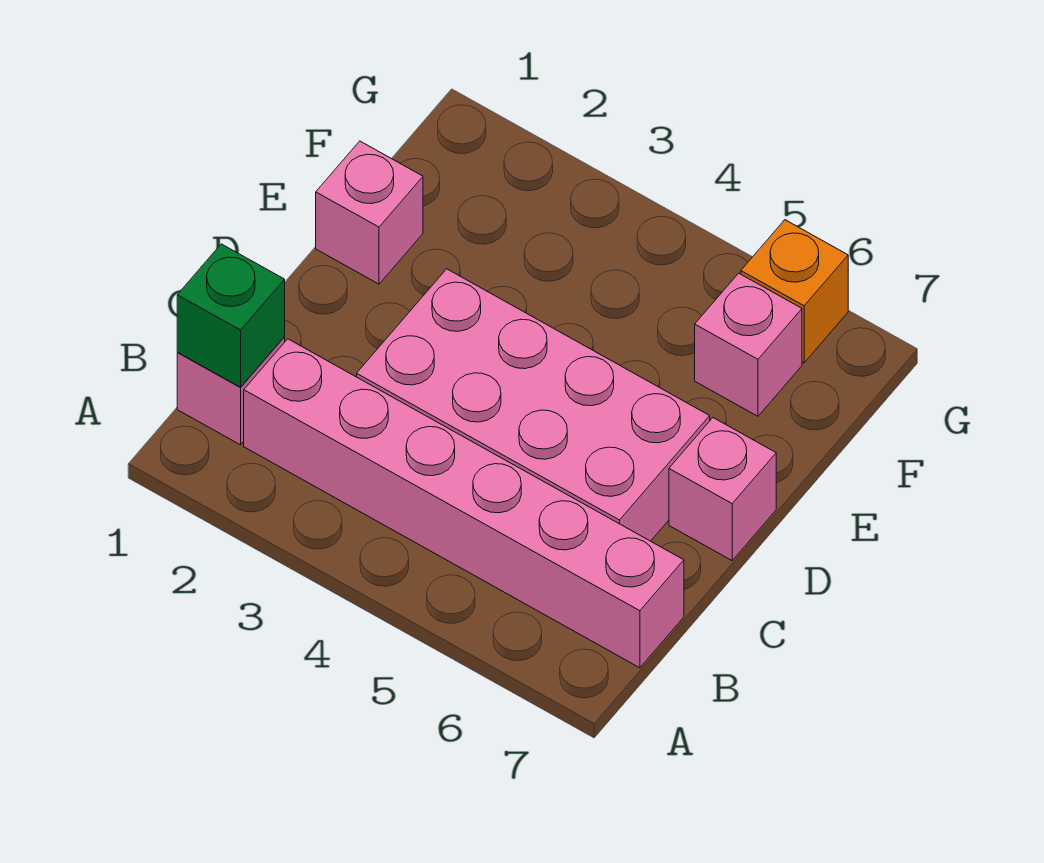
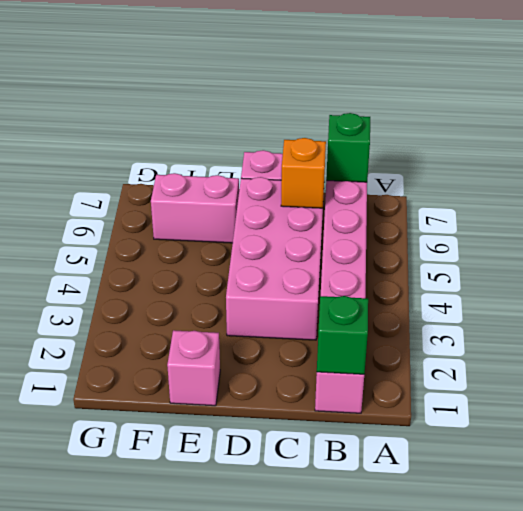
none -> green brick B7 level 2
pink brick F6 level 1 -> pink brick E6:F6 level 1
orange brick G6 level 1 -> orange brick C6 level 2

